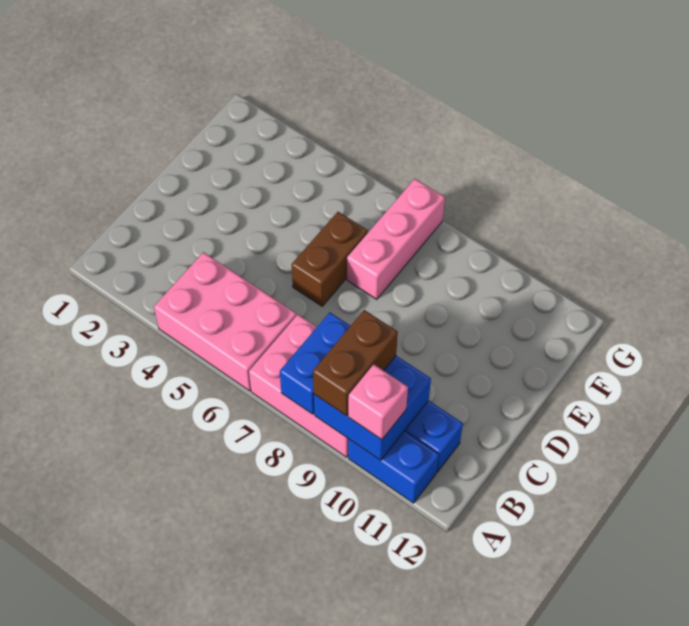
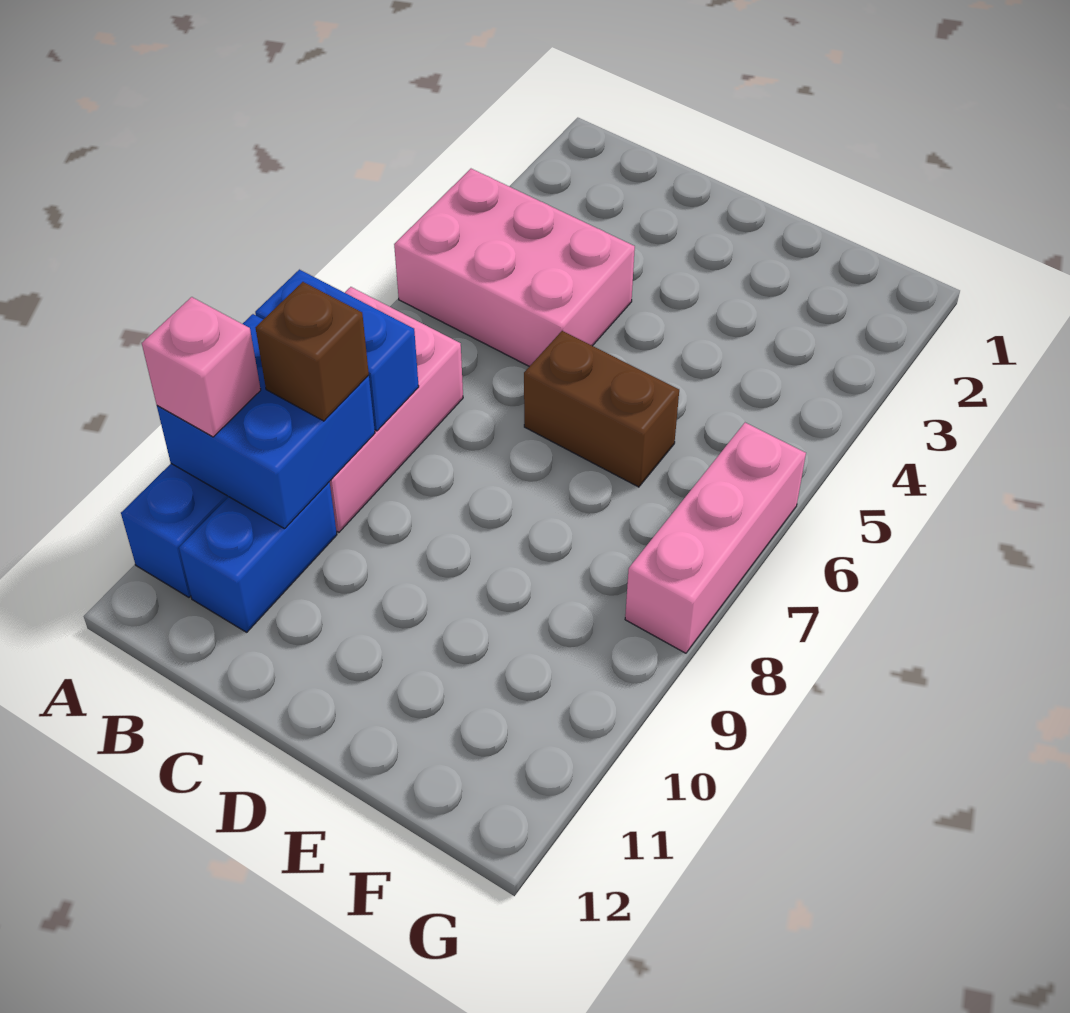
pink brick A4:B6 level 1 -> pink brick A4:C5 level 1
brown brick A9:B9 level 3 -> brown brick B9 level 3
pink brick E7:G7 level 1 -> pink brick G6:G8 level 1

